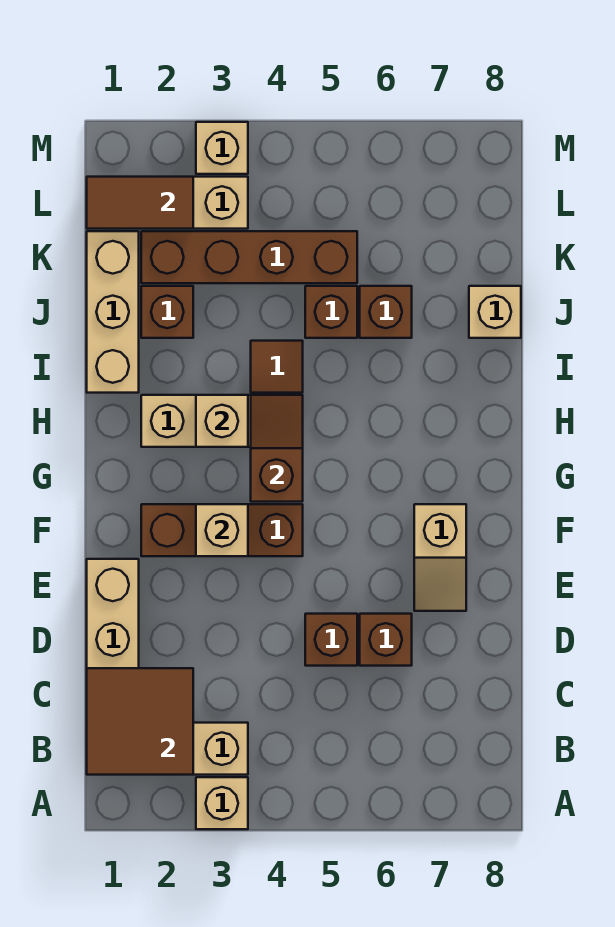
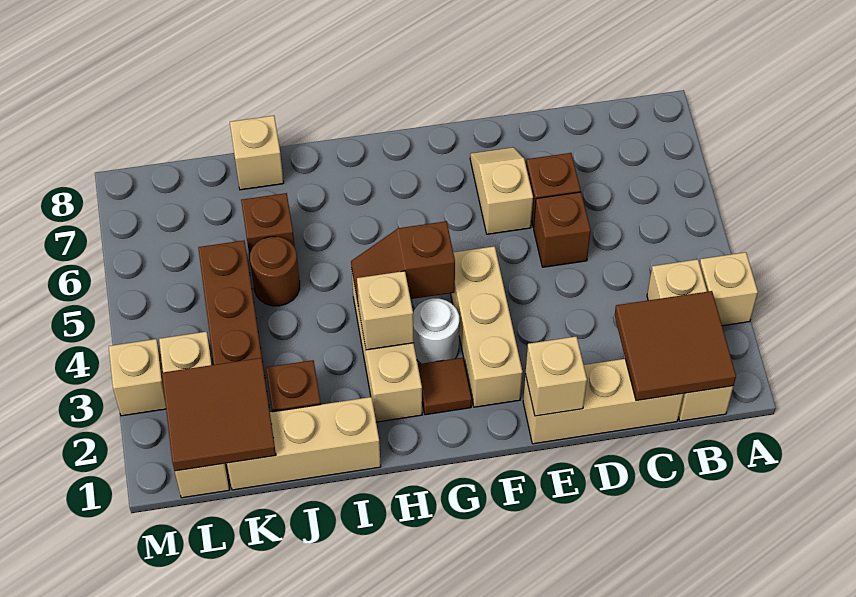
tan slope E7:F7 level 1 top F -> tan slope E6:E7 level 1 top 6
brown brick F2:F4 level 1 -> tan brick F2:F4 level 1
tan brick F3 level 2 -> tan brick E1 level 2
none -> white round brick G3 level 1
brown tile I4 level 1 -> brown tile G2 level 1
brown brick J5 level 1 -> brown round brick J5 level 1
brown tile L1:L2 level 2 -> brown tile K1:L2 level 2

